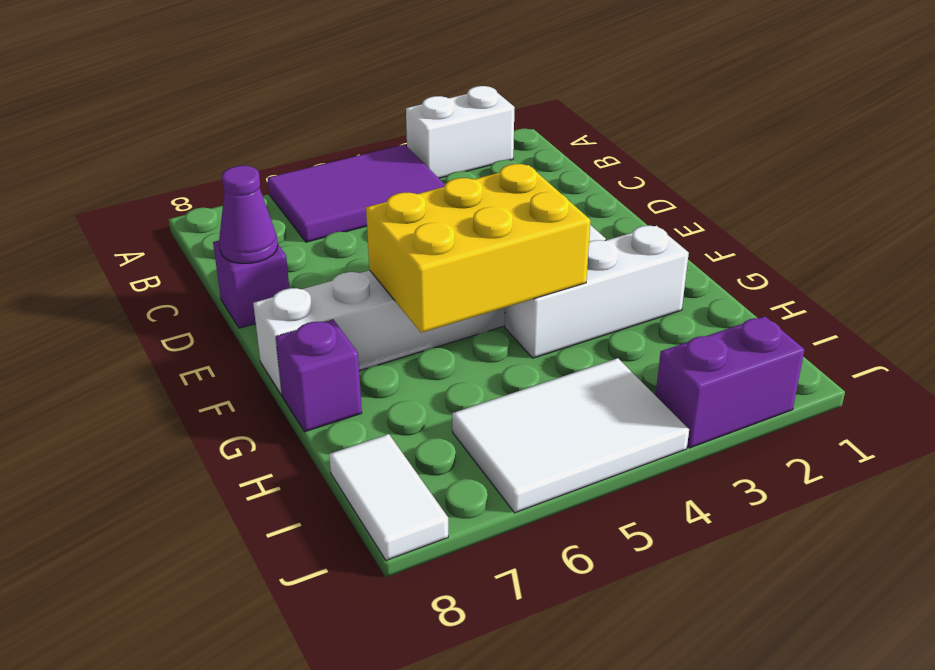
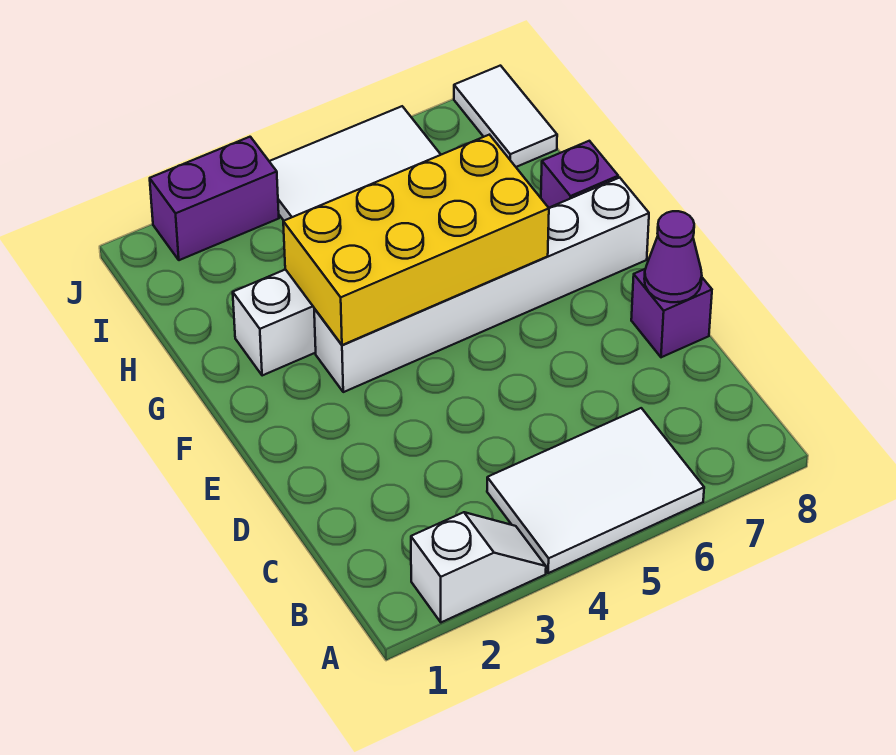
white brick A2:A3 level 1 -> white slope A2:A3 level 1 top 2
purple tile A4:B6 level 1 -> white tile A4:B6 level 1
yellow brick F4:G6 level 2 -> yellow brick F3:G6 level 2

